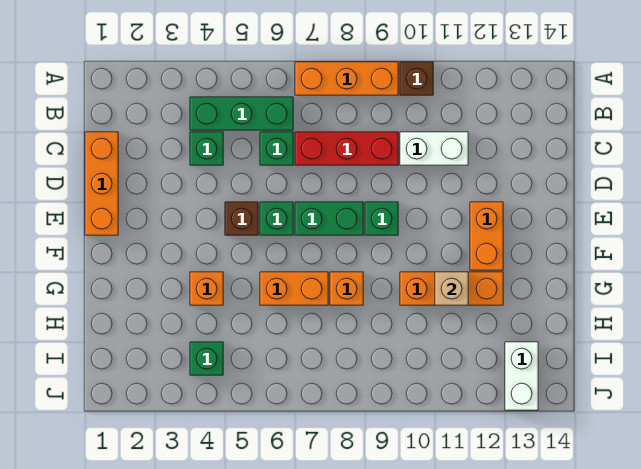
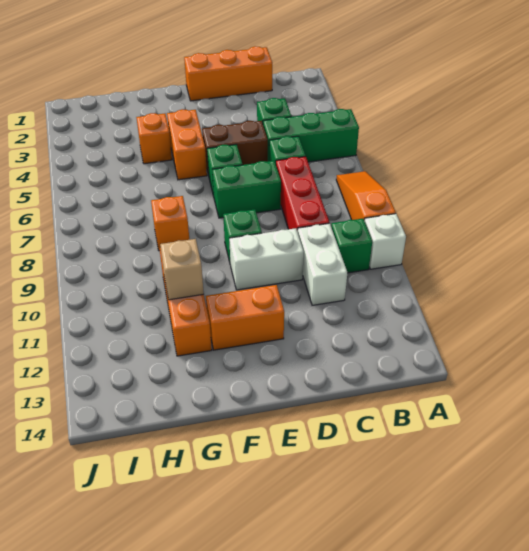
orange brick A7:A9 level 1 -> orange slope A7:A9 level 1 top 9
brown brick A10 level 1 -> white brick A10 level 1
green brick B4:B6 level 1 -> green brick A5:C5 level 1
brown brick E5 level 1 -> brown brick D5:E5 level 1
green brick E7:E8 level 1 -> green brick D7:E7 level 1
orange brick G6:G7 level 1 -> orange brick F4:F5 level 1
green brick I4 level 1 -> green brick B10 level 1
white brick I13:J13 level 1 -> white brick D10:E10 level 1

